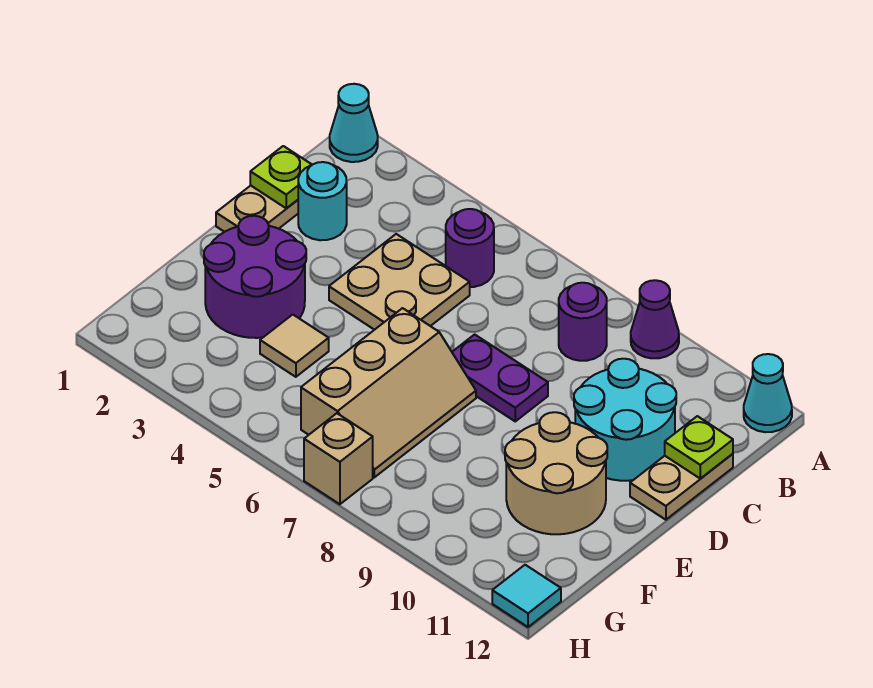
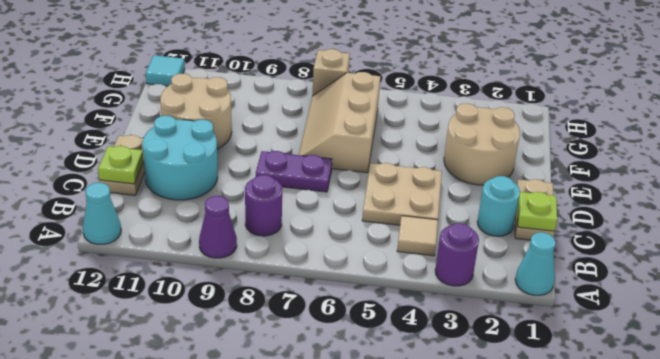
purple round brick B5 level 1 -> purple round brick A3 level 1
purple round brick E2:F3 level 1 -> tan round brick E2:F3 level 1
tan tile F4 level 1 -> tan tile B4 level 1

